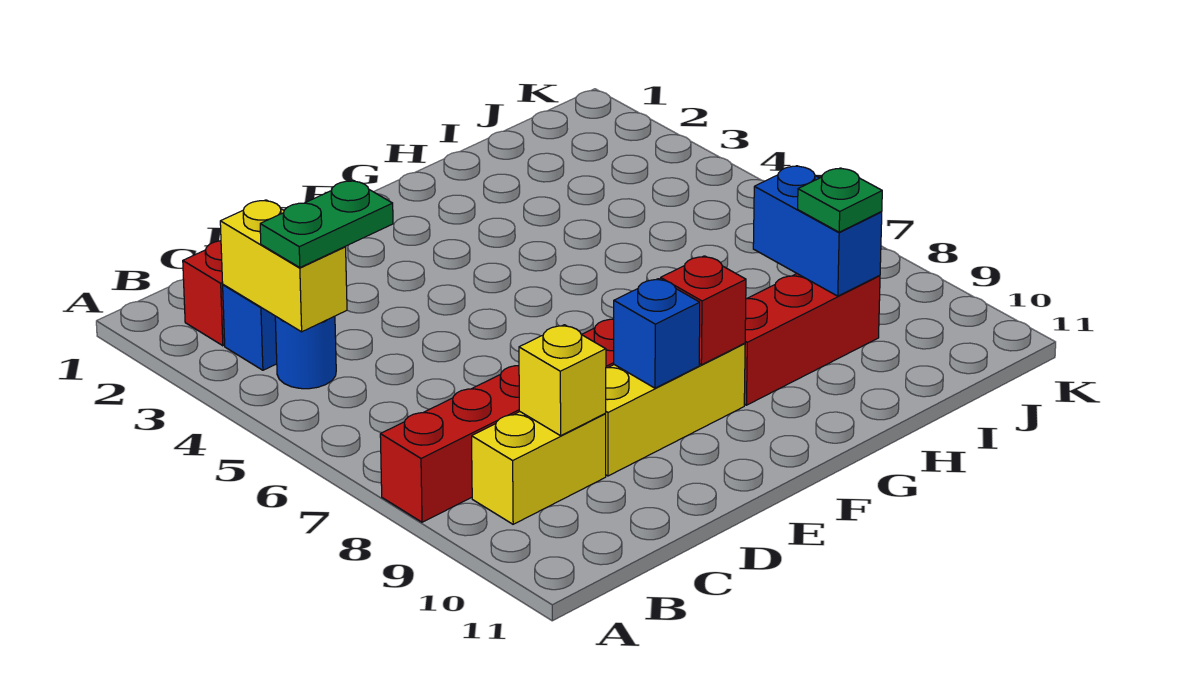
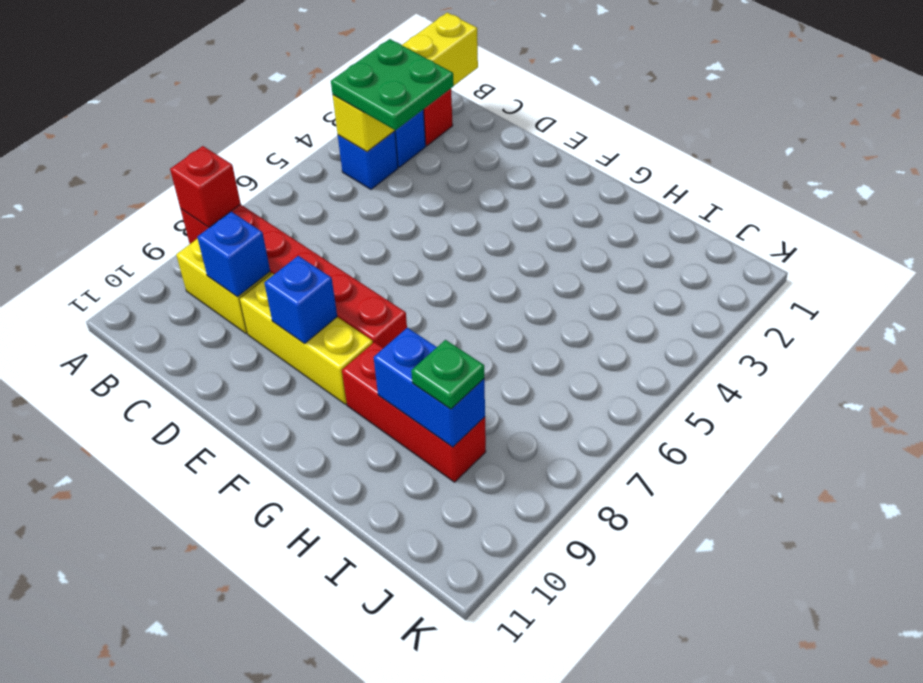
yellow brick B3:B4 level 2 -> yellow brick B1:B4 level 2
blue round brick B4 level 1 -> blue brick B4 level 1
green plate B4:C4 level 3 -> green plate B3:C4 level 3
yellow brick C9 level 2 -> blue brick C9 level 2
red brick F9 level 2 -> red brick A8 level 2
blue brick I8:I9 level 2 -> blue brick H9:I9 level 2

